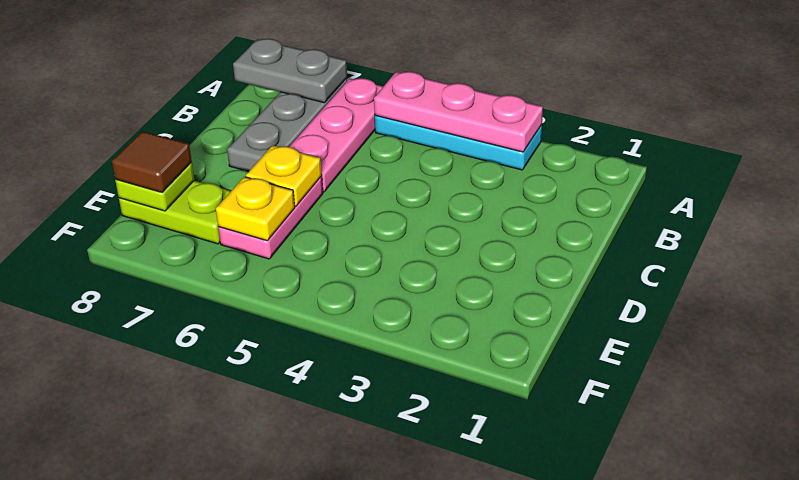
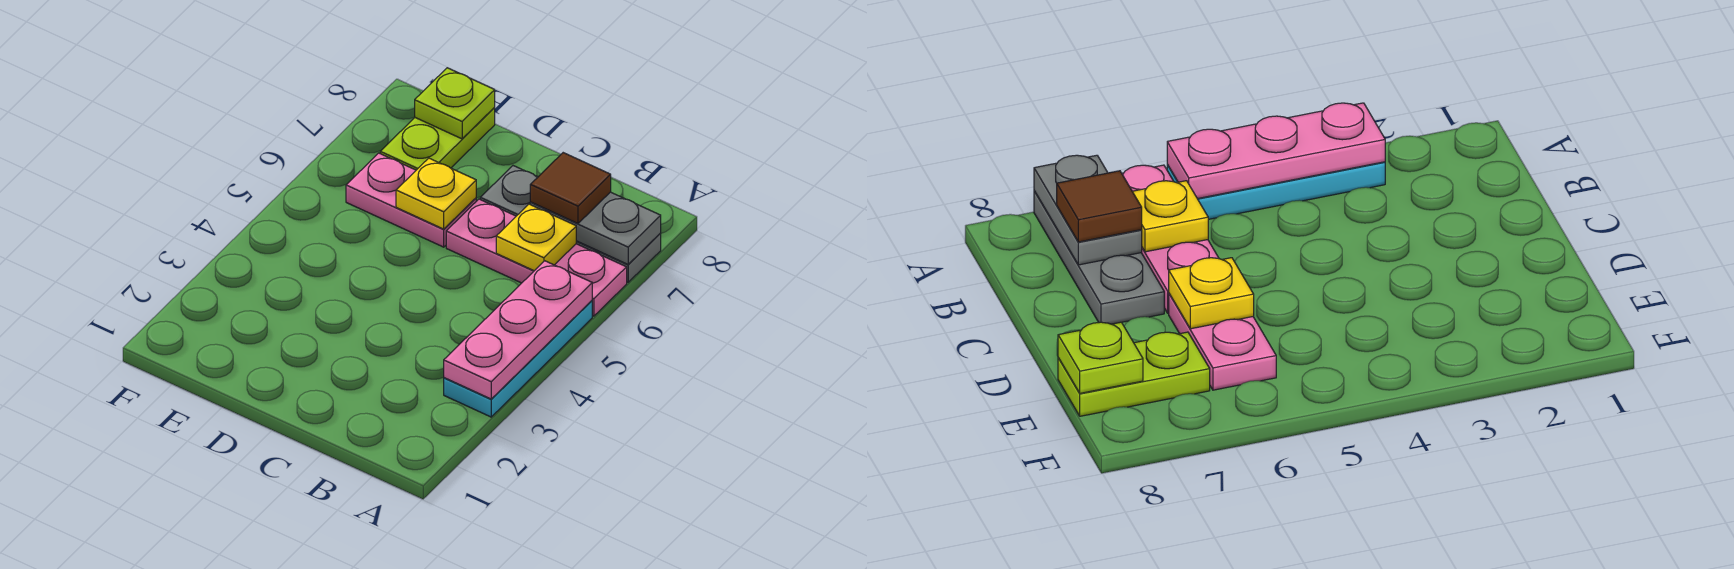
grey plate A7:A8 level 2 -> grey plate A7:B7 level 2
yellow plate E6 level 2 -> yellow plate B6 level 2
brown tile E8 level 3 -> brown tile B7 level 3

